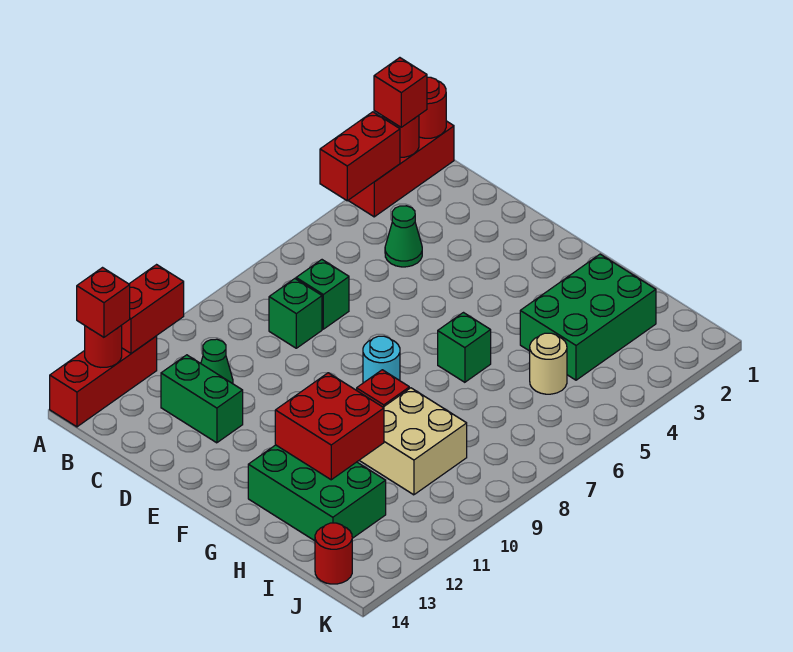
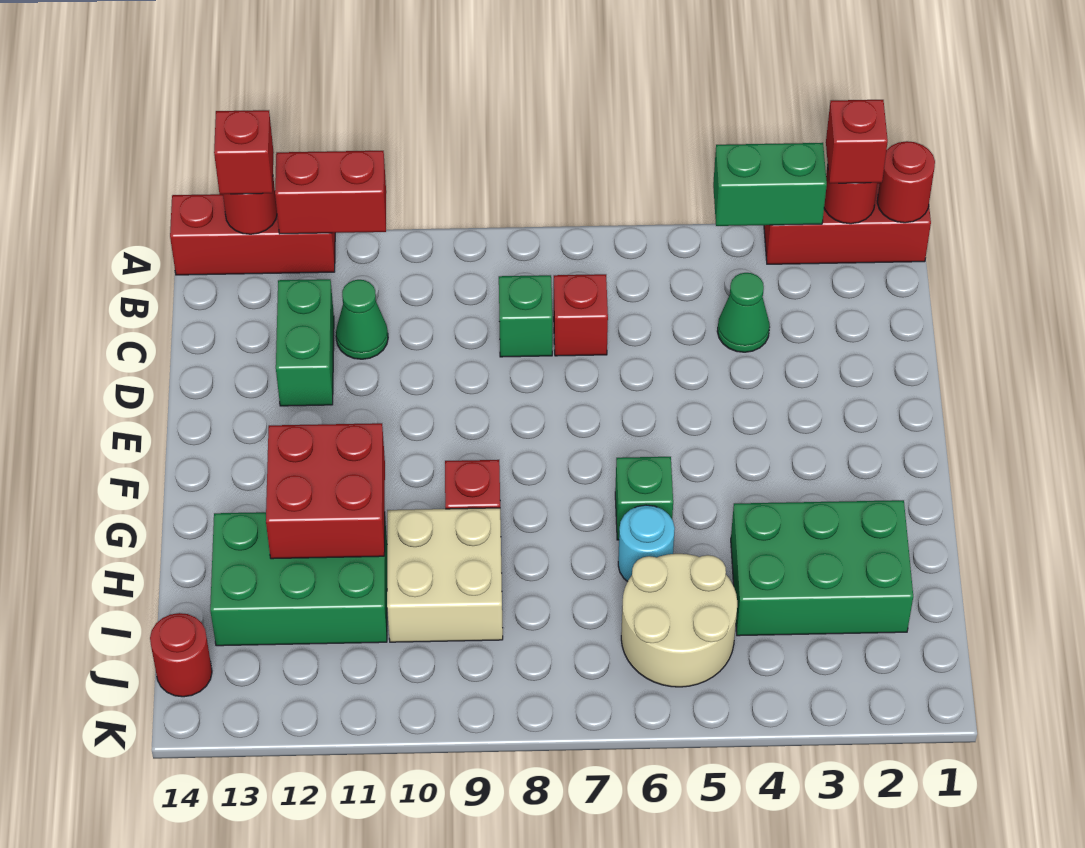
red brick A3:A4 level 2 -> green brick A3:A4 level 2
green brick C7 level 1 -> red brick C7 level 1
cyan round brick F8 level 1 -> cyan round brick H6 level 1
green brick G12:I13 level 1 -> green brick H11:I13 level 1
tan round brick I5 level 1 -> tan round brick I5:J6 level 1

